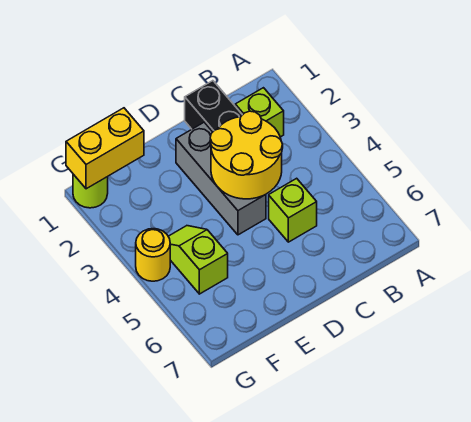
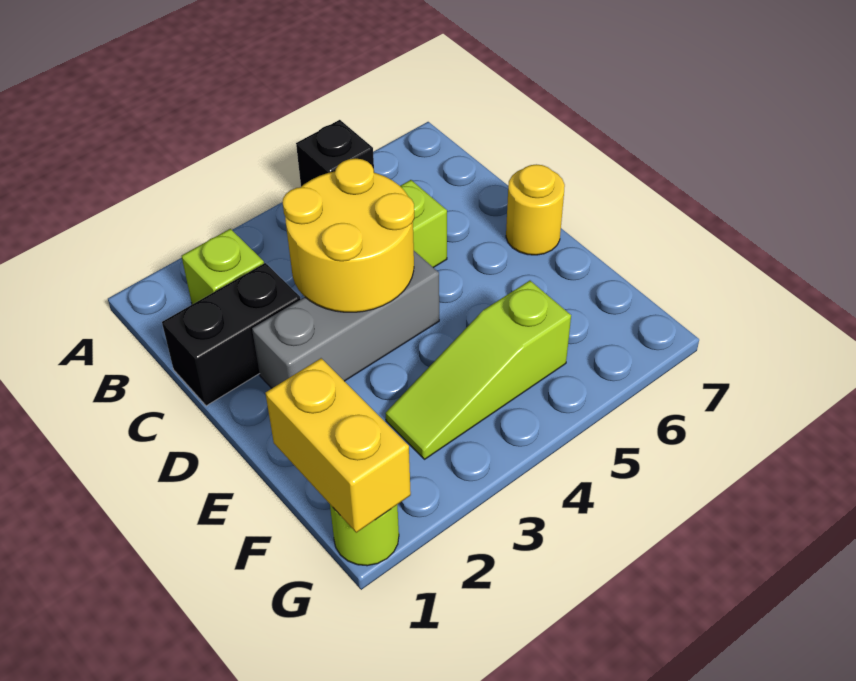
none -> black brick A5 level 1
lime slope F4:F5 level 1 top 5 -> lime slope F3:F5 level 1 top 5
yellow round brick G4 level 1 -> yellow round brick D7 level 1

